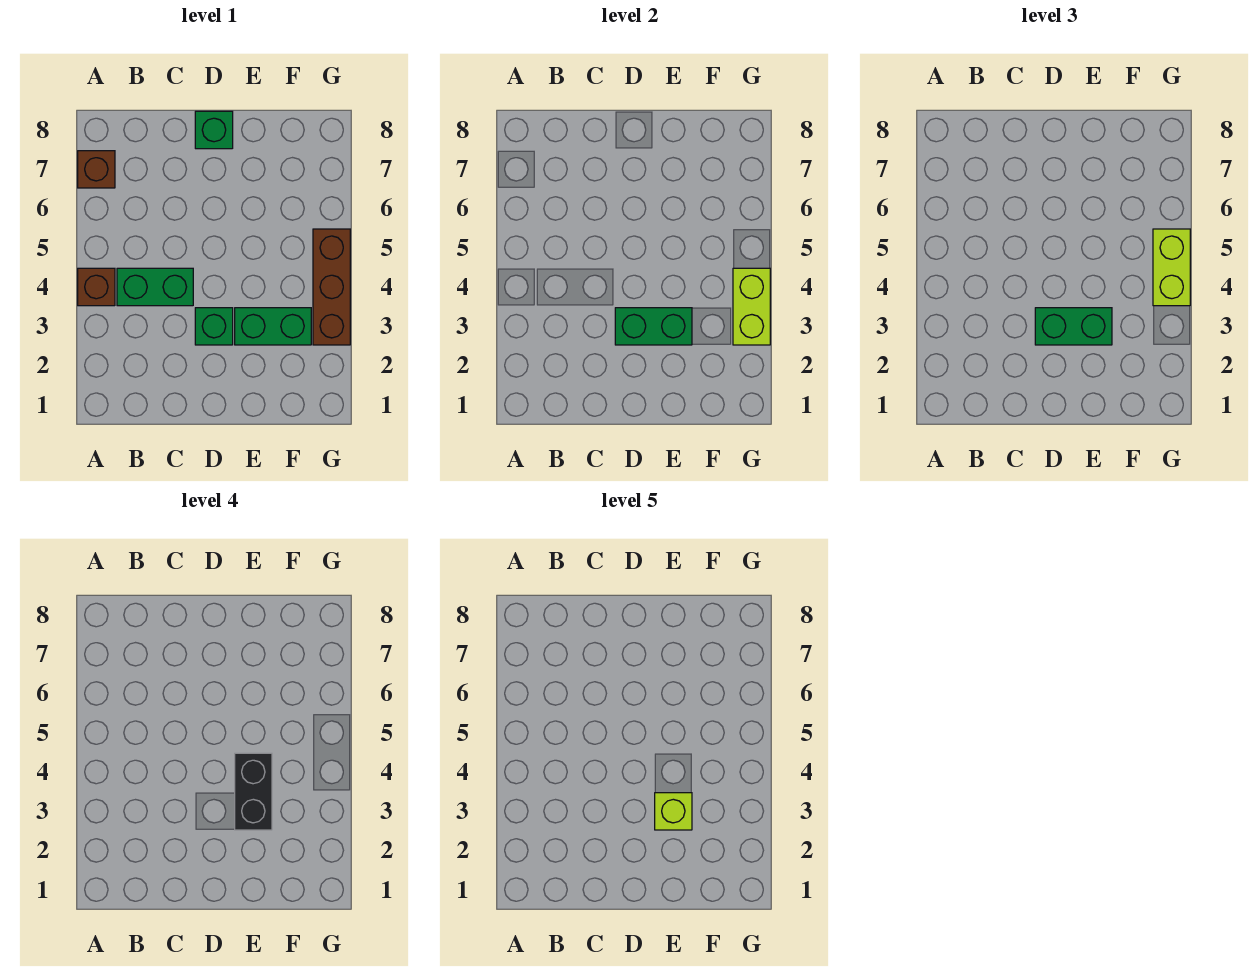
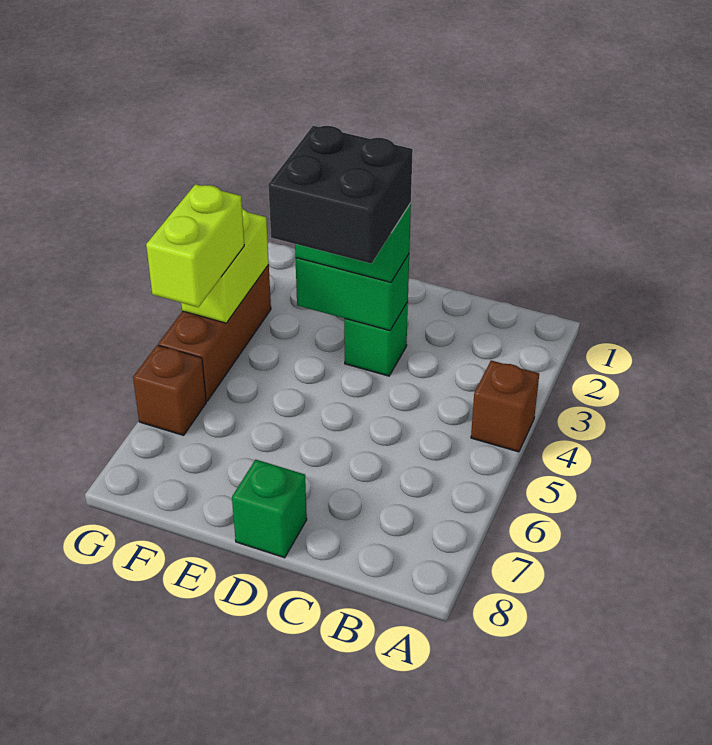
brown brick A7 level 1 -> brown brick G6 level 1
green brick B4:C4 level 1 -> none
green brick E3:F3 level 1 -> none
black brick E3:E4 level 4 -> black brick D3:E4 level 4
lime brick E3 level 5 -> none

